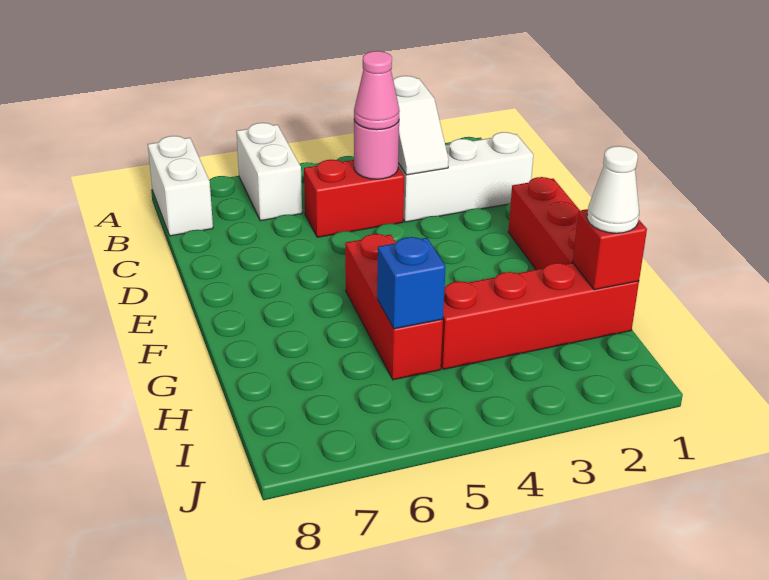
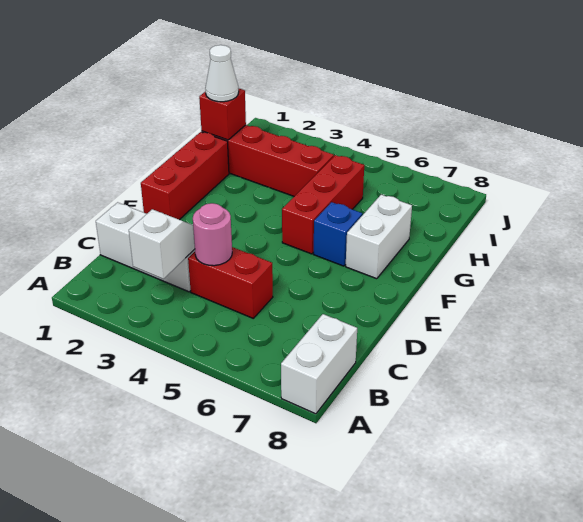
white brick A6:B6 level 1 -> white brick F7:G7 level 1
pink cone C4 level 3 -> none
blue brick H5 level 2 -> blue brick F6 level 1

